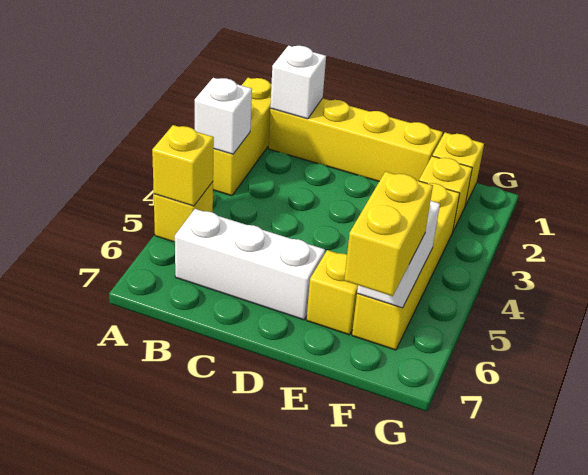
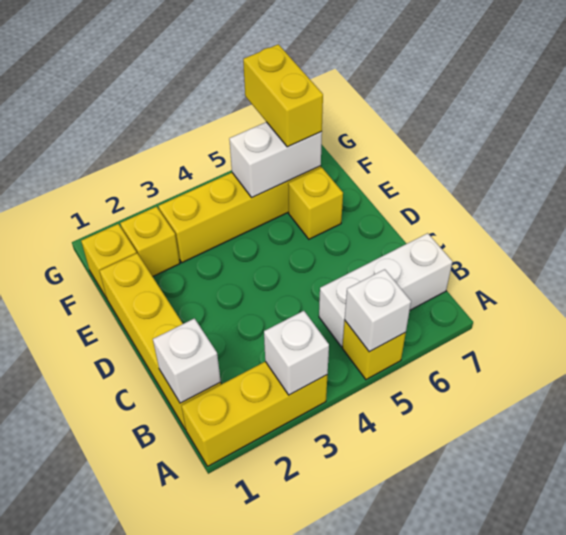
yellow brick A5 level 2 -> white brick A5 level 2
white brick B6:D6 level 1 -> white brick B5:B7 level 1
yellow brick F6:F7 level 3 -> yellow brick F6:G6 level 3

